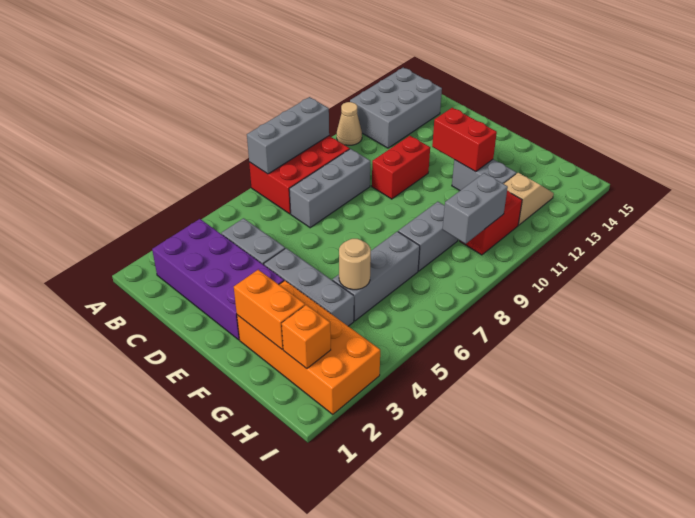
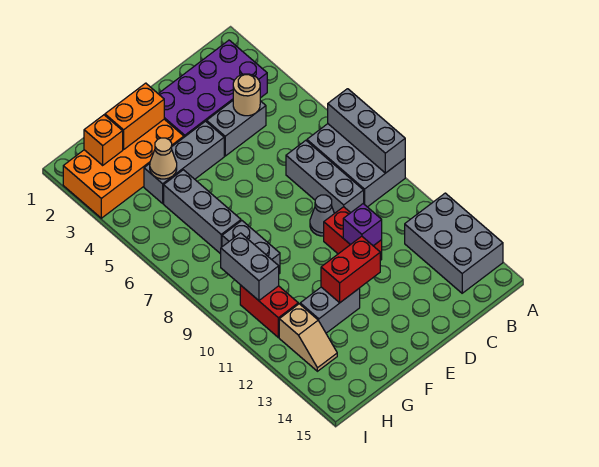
red brick A7:B9 level 1 -> grey brick A7:B9 level 1
tan cone A11 level 1 -> tan cone G4 level 2
none -> grey cone D9 level 1
none -> purple brick D11 level 2
tan round brick G5 level 2 -> tan round brick C4 level 2

